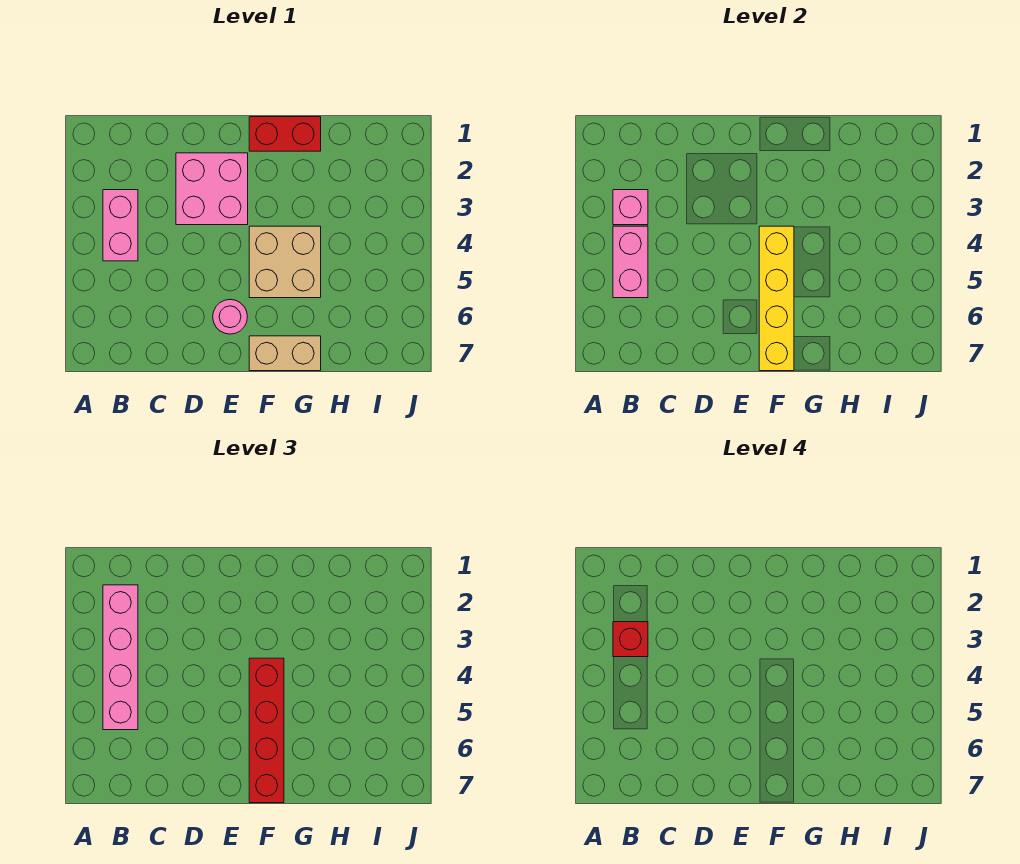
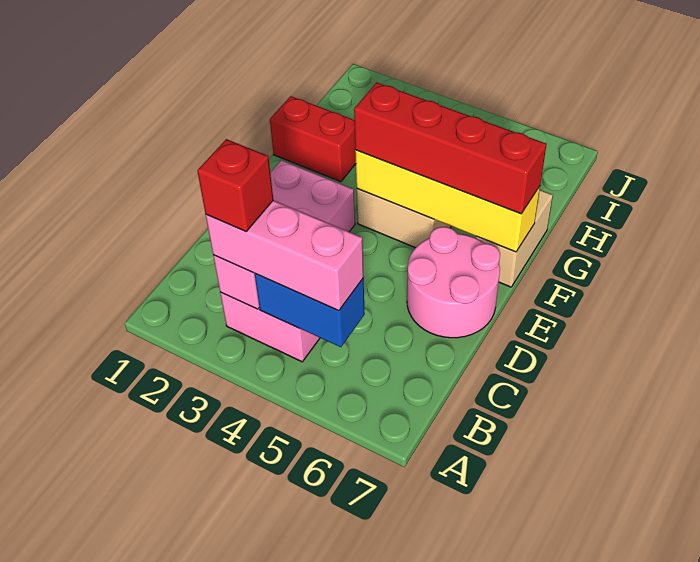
pink brick B2:B5 level 3 -> pink brick B3:B5 level 3
pink brick B4:B5 level 2 -> blue brick B4:B5 level 2
pink round brick E6 level 1 -> pink round brick D6:E7 level 1
red brick F1:G1 level 1 -> red brick G1:G2 level 1

